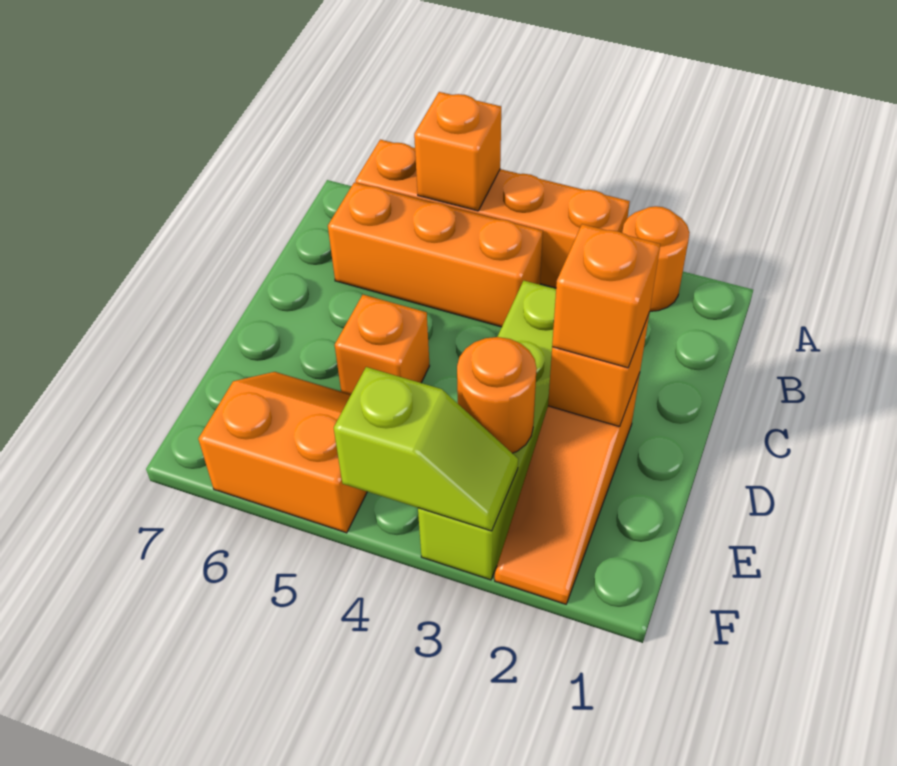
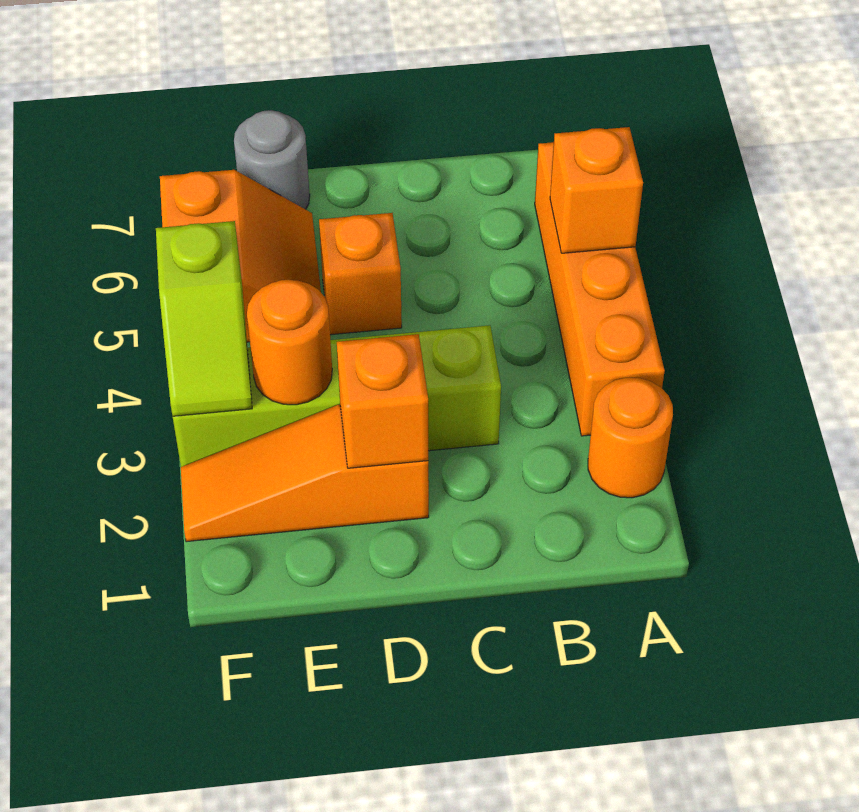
orange brick B4:B6 level 1 -> none
orange brick D2 level 3 -> none
none -> grey round brick E7 level 1

